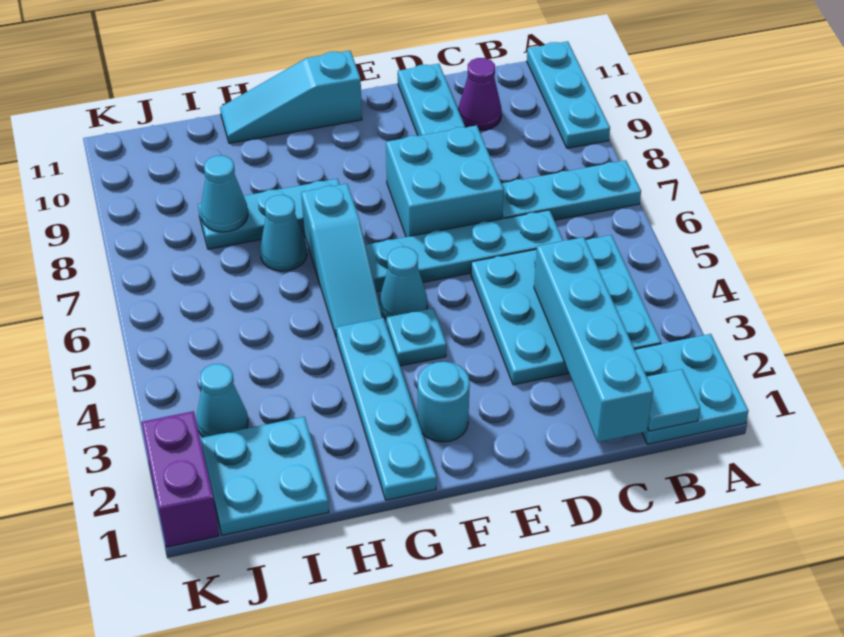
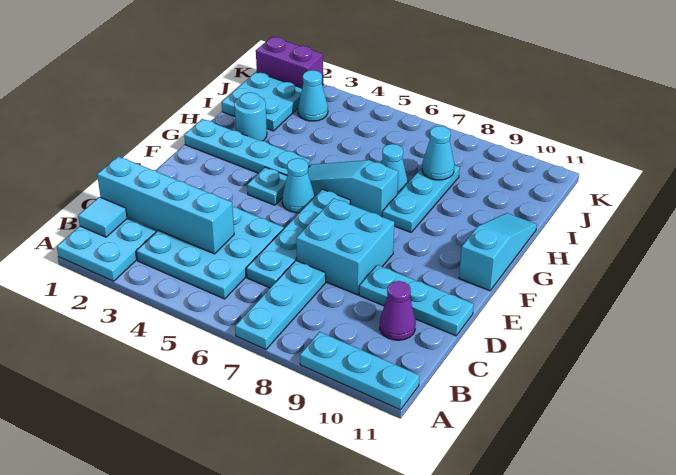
cyan round brick F2 level 1 -> cyan round brick H2 level 1

